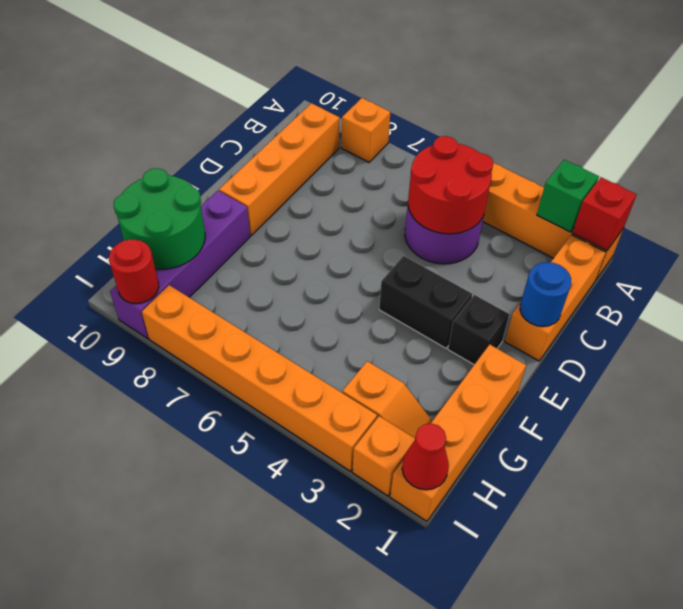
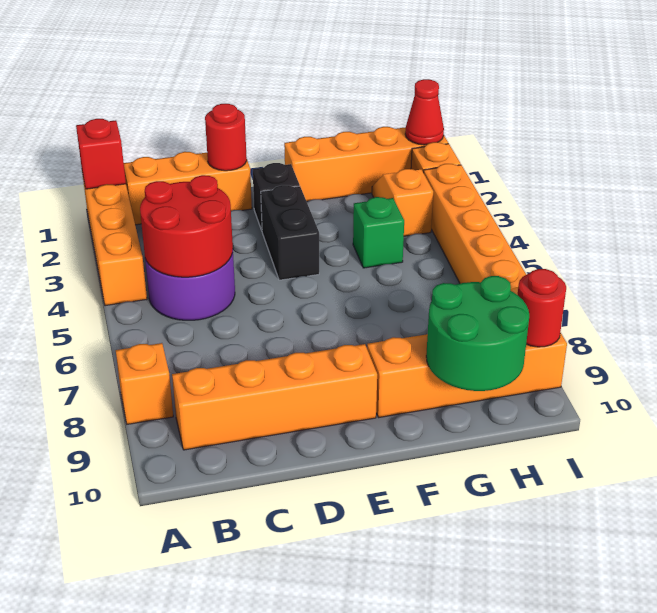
green brick A2 level 2 -> green brick G4 level 1
blue round brick D1 level 2 -> red round brick D1 level 2
purple brick F9:I9 level 1 -> orange brick F9:I9 level 1

